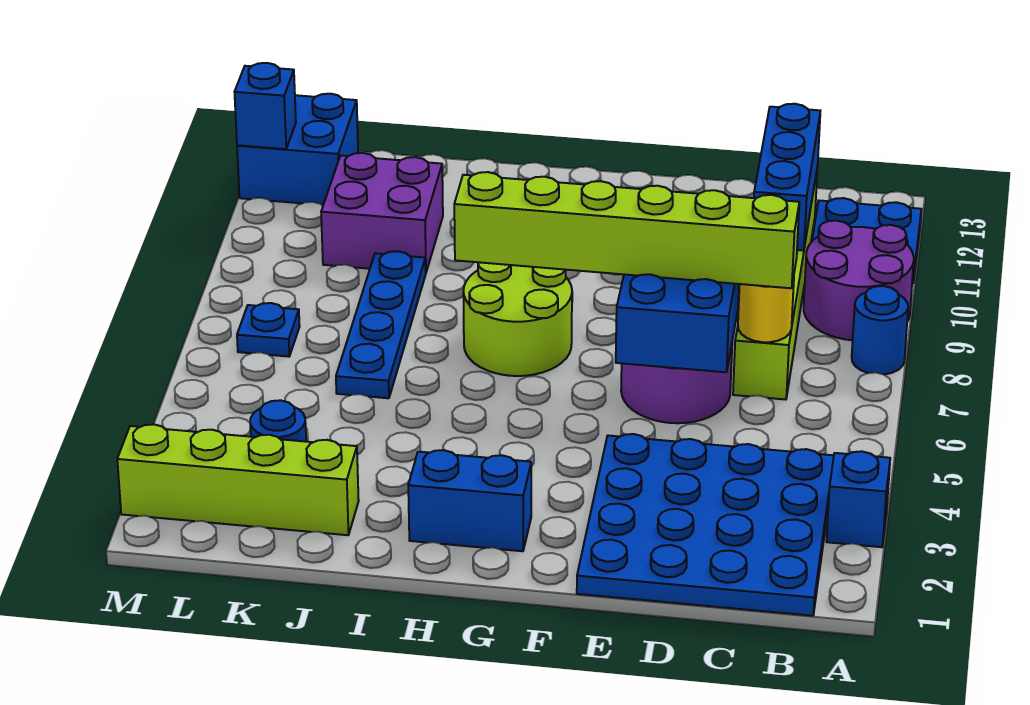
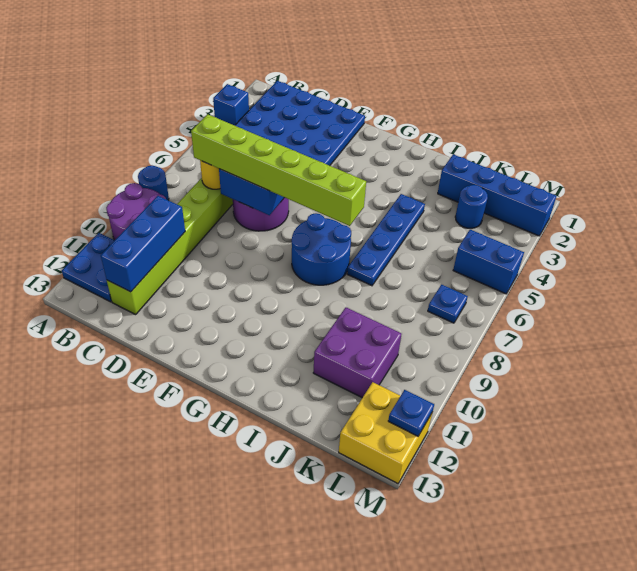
blue brick G2:H2 level 1 -> blue brick L5:M5 level 1
lime round brick G7:H8 level 1 -> blue round brick G7:H8 level 1
lime brick J2:M2 level 1 -> blue brick J2:M2 level 1
blue plate J6:J9 level 1 -> blue plate I4:I7 level 1
blue brick L12:M13 level 1 -> yellow brick L12:M13 level 1
blue brick M12 level 2 -> blue plate M12 level 2

